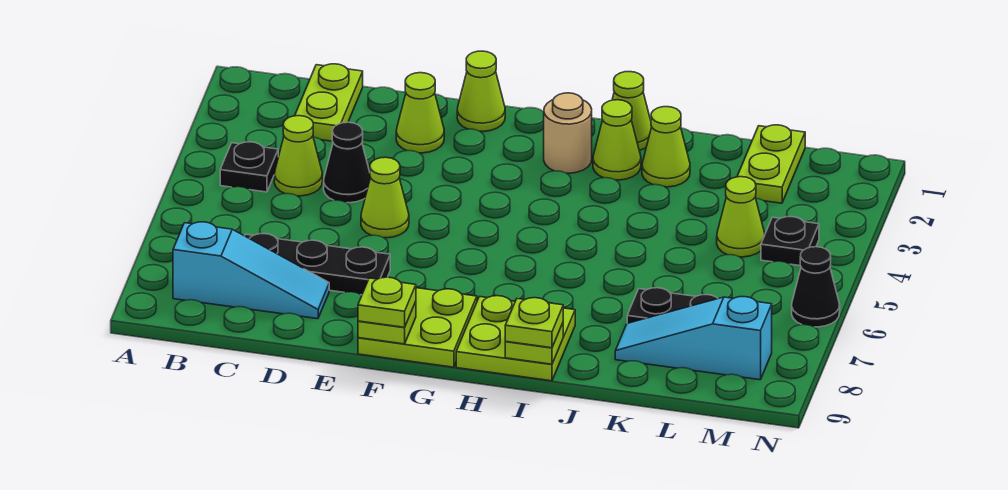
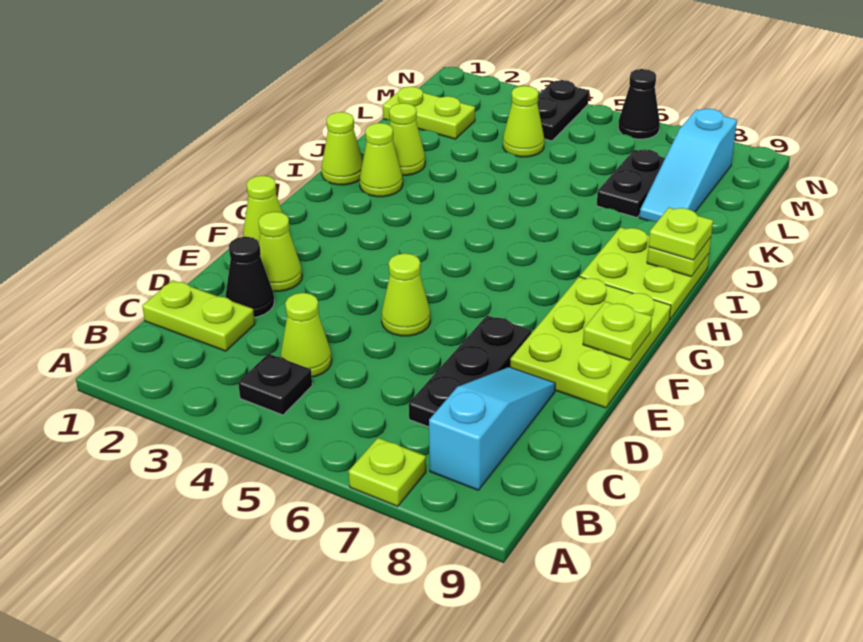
black cone D4 level 1 -> black cone D2 level 1
lime plate F8:G9 level 1 -> lime plate E8:G9 level 1
lime plate F9 level 3 -> lime plate A7 level 1
tan round brick H2 level 1 -> none
black plate M4 level 1 -> black plate M4:N4 level 1

